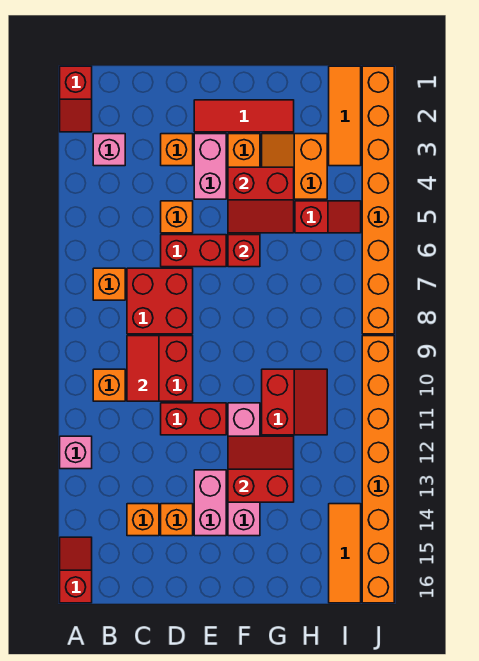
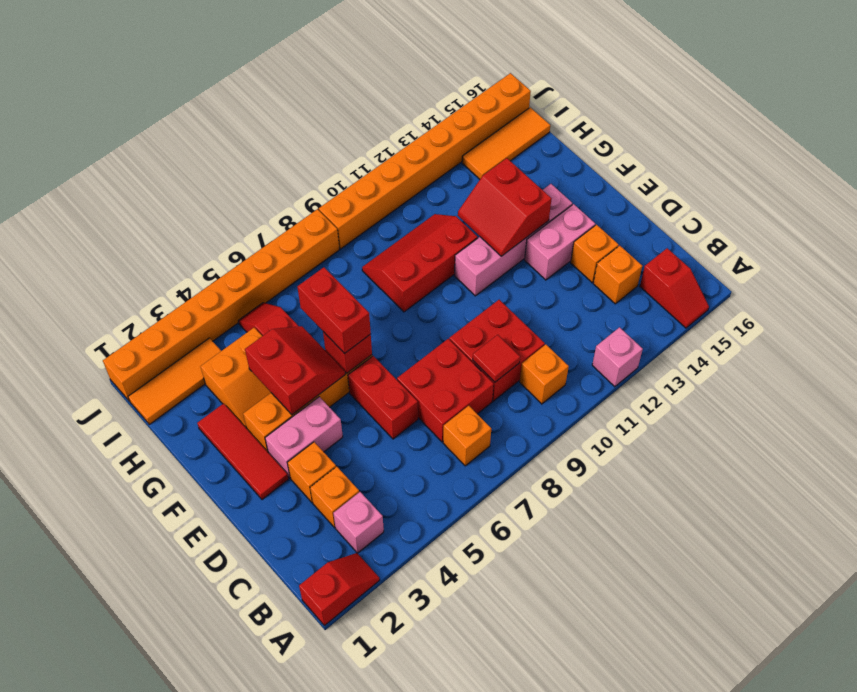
red slope A15:A16 level 1 top 16 -> red slope A15:B15 level 1 top B
red tile C9:C10 level 2 -> red tile C9 level 2
orange brick D5 level 1 -> orange brick C3 level 1
red brick D11:E11 level 1 -> red brick F6:G6 level 3
red slope G10:H11 level 1 top G -> red slope G9:H11 level 1 top G

